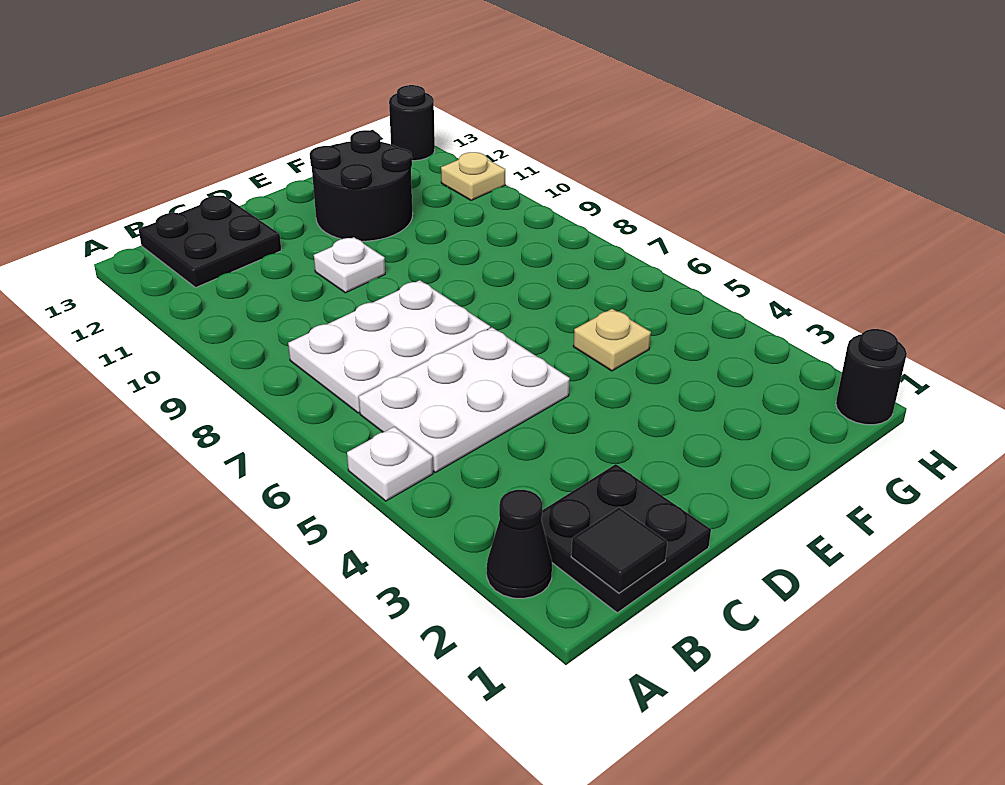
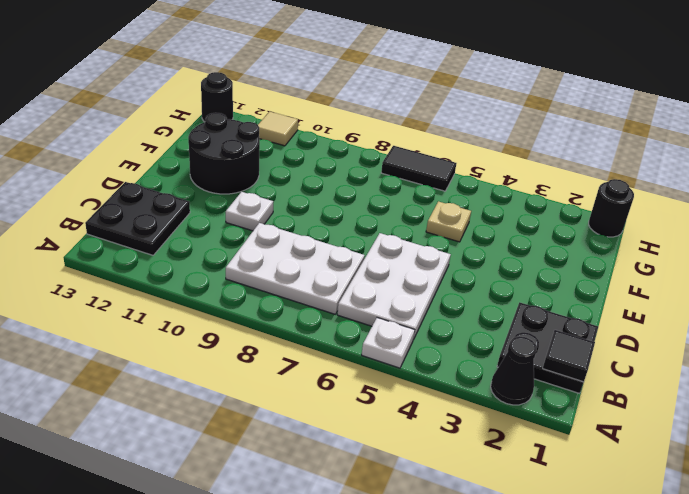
white plate B7:D8 level 1 -> white plate B7:C9 level 1
none -> black tile H6:H7 level 1
tan plate H11 level 1 -> tan tile H11 level 1

